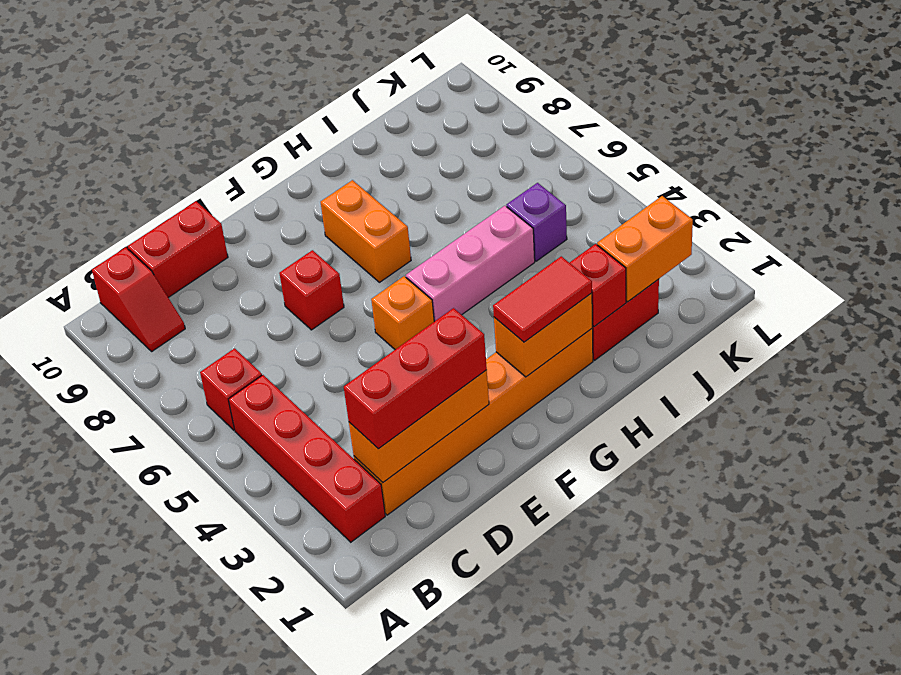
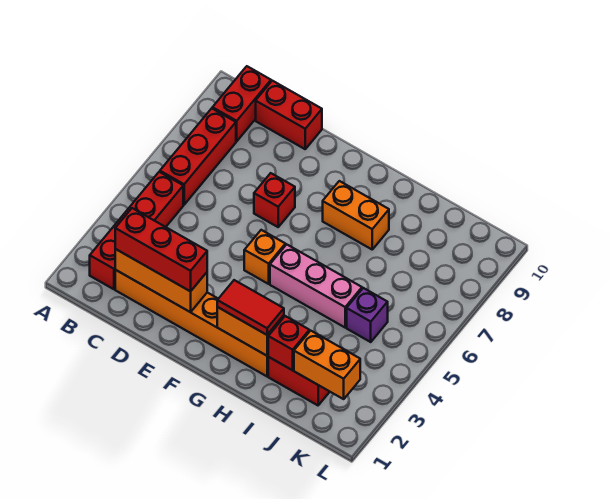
red brick B6 level 1 -> red brick B6:B8 level 1
red slope B9:B10 level 1 top 10 -> red brick B9:B10 level 1
orange brick G7:G8 level 1 -> orange brick G8:H8 level 1

